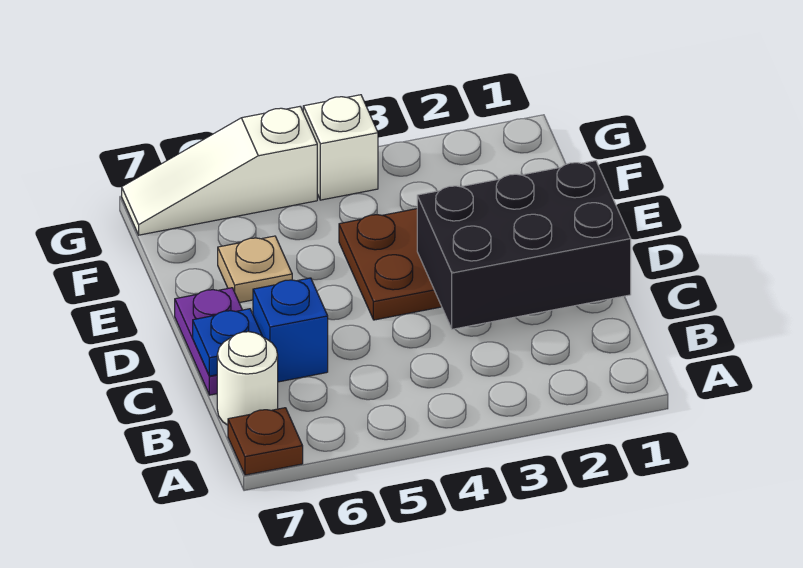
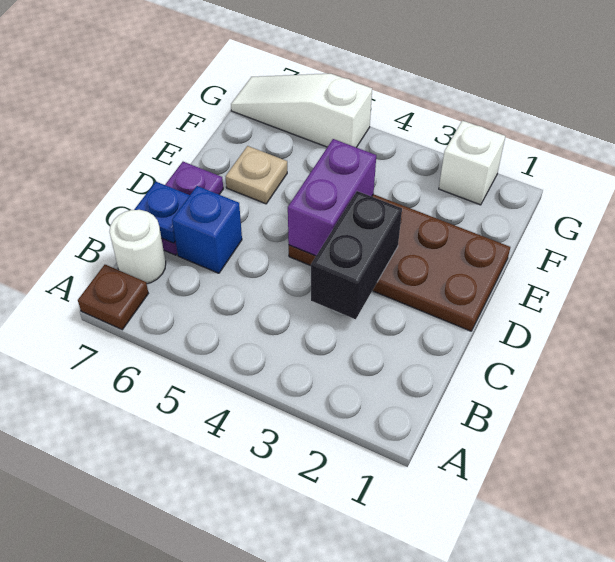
black brick C1:D3 level 2 -> black brick C3:D3 level 2
none -> purple brick D4:E4 level 2
white brick G4 level 1 -> white brick G2 level 1

